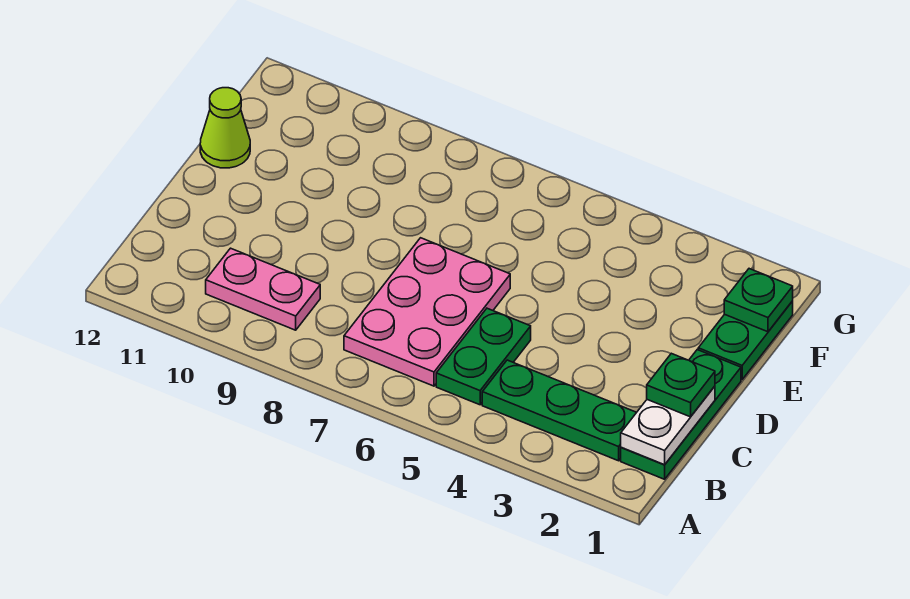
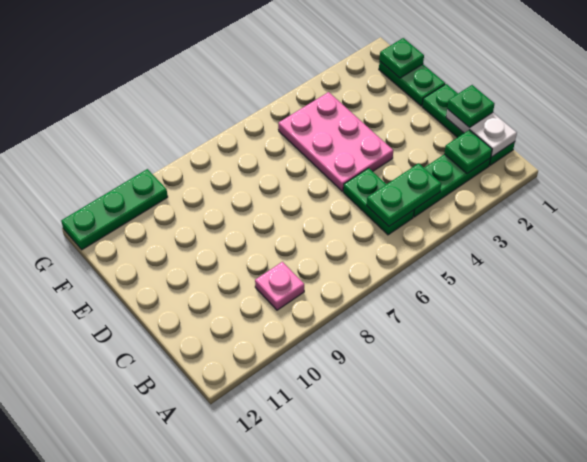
none -> green plate B2 level 2
none -> green plate B4:B5 level 2
pink plate B6:D7 level 1 -> pink plate D4:F5 level 1
pink plate B9:B10 level 1 -> pink plate B9 level 1
lime cone E12 level 1 -> none
none -> green plate G10:G12 level 1

